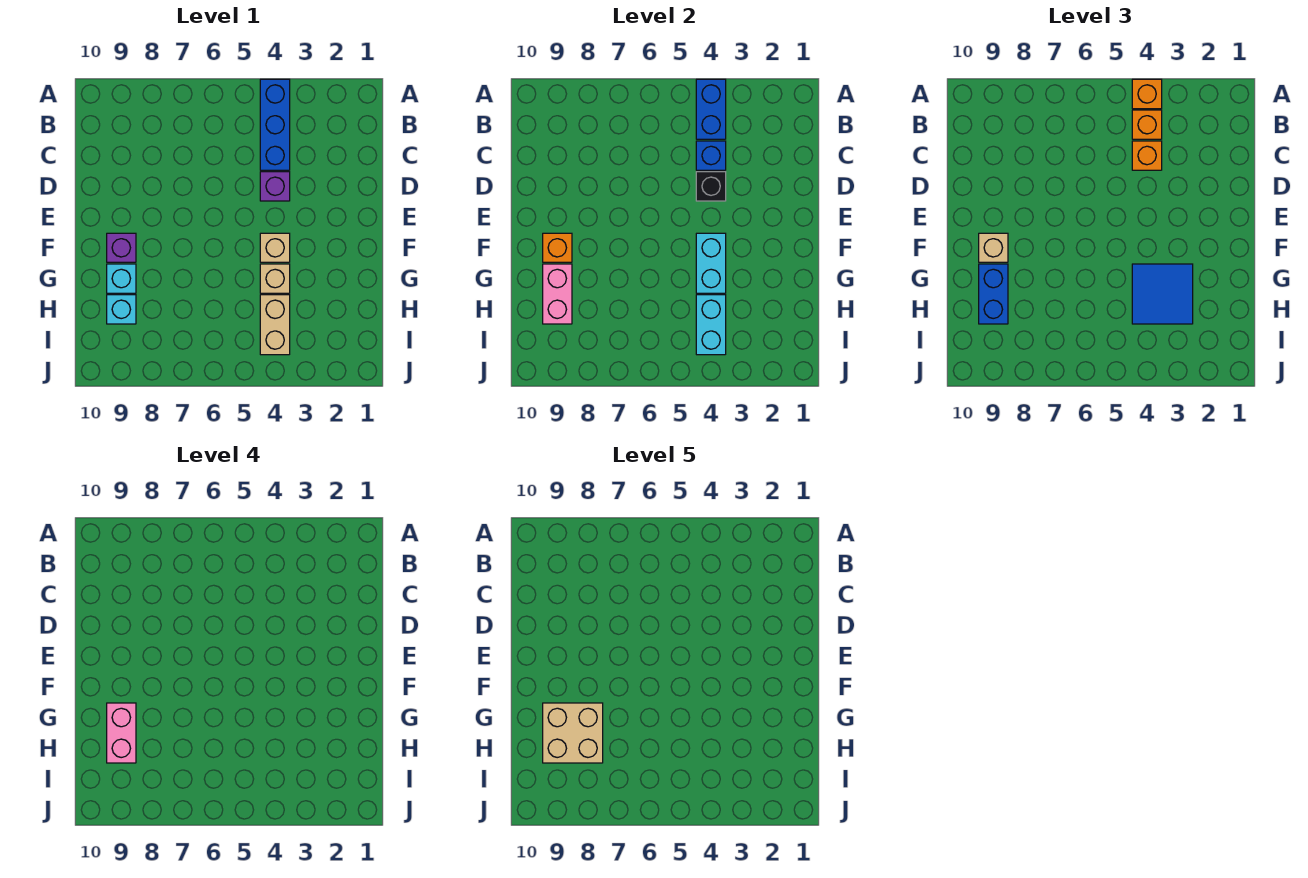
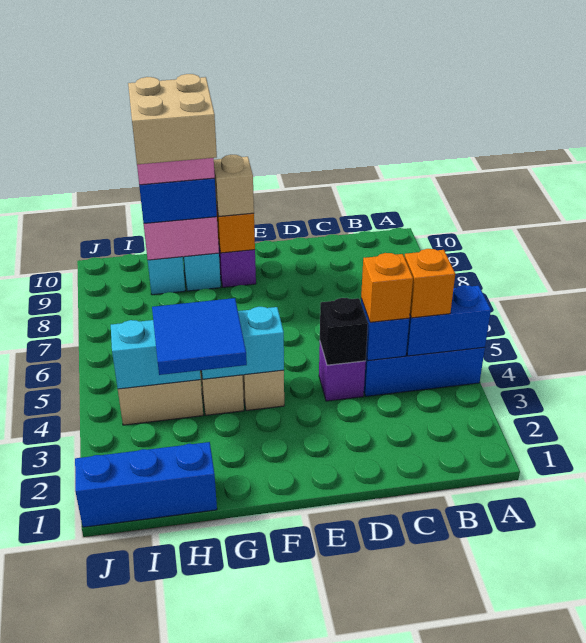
orange brick A4 level 3 -> none
none -> blue brick H1:J1 level 1

